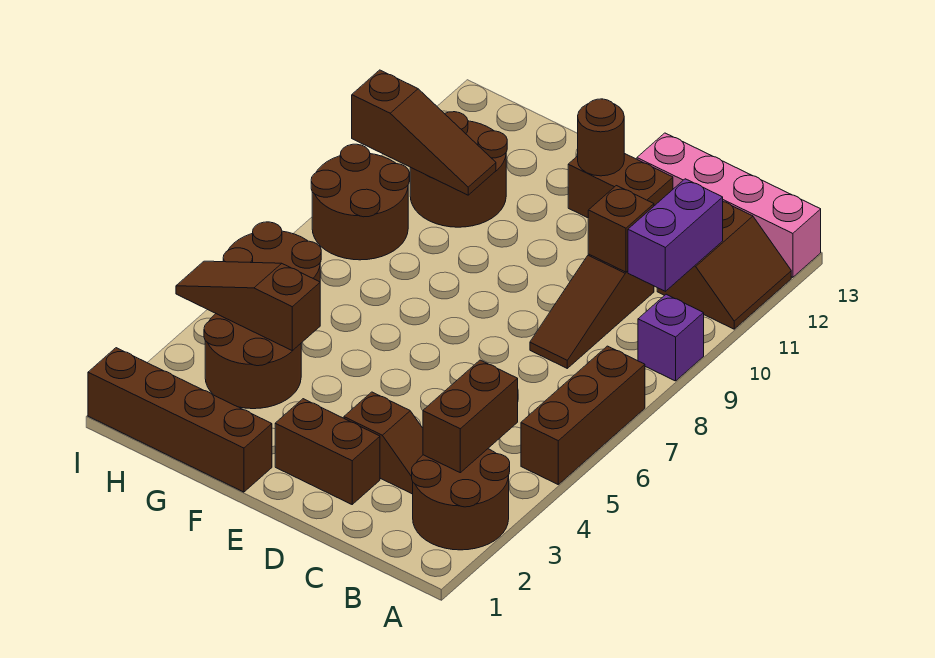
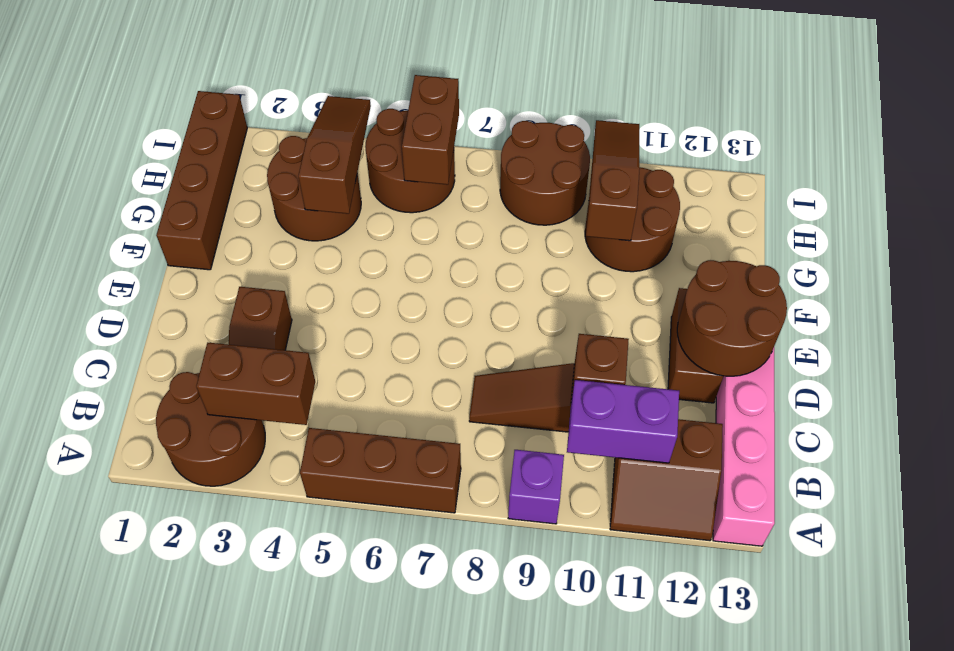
brown brick D2:E2 level 1 -> brown brick H6:I6 level 2
brown round brick E12 level 2 -> brown round brick D12:E13 level 2
brown slope G10:I10 level 2 top I -> brown slope G10:I10 level 2 top G

